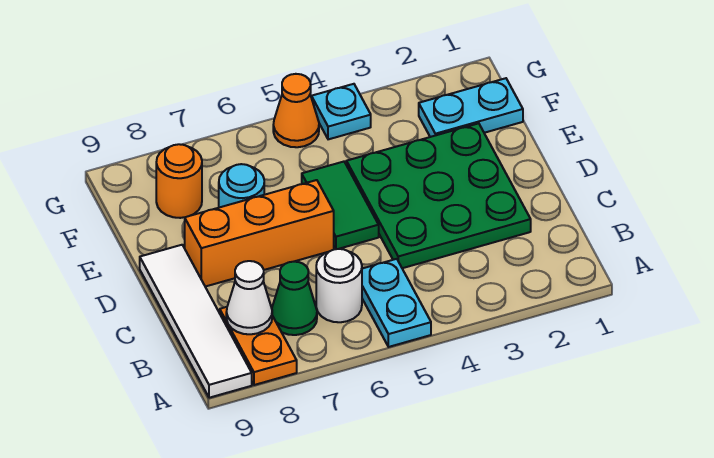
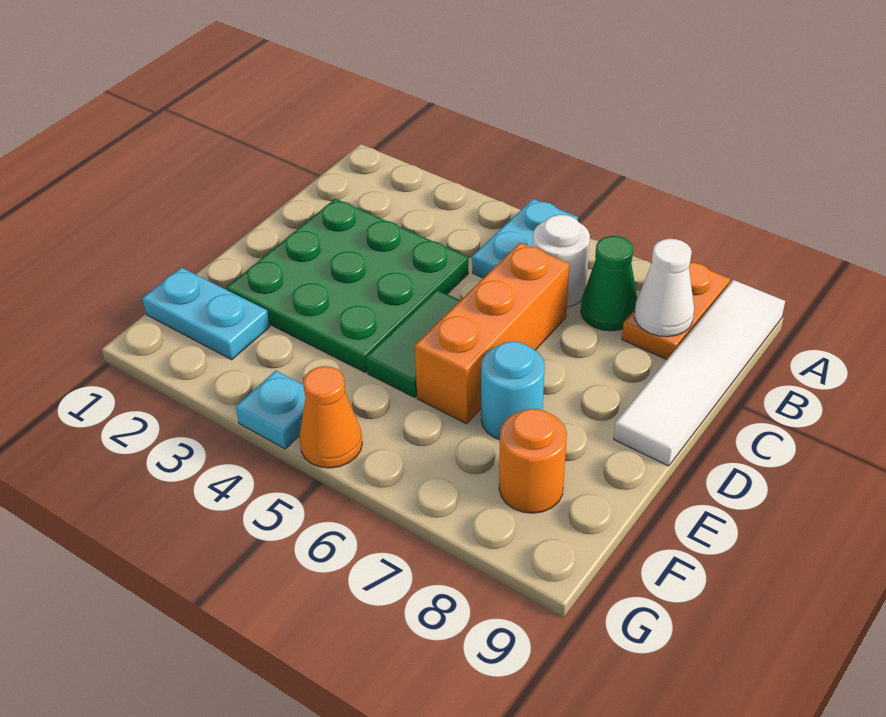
orange brick D6:D8 level 1 -> orange brick C6:E6 level 1

